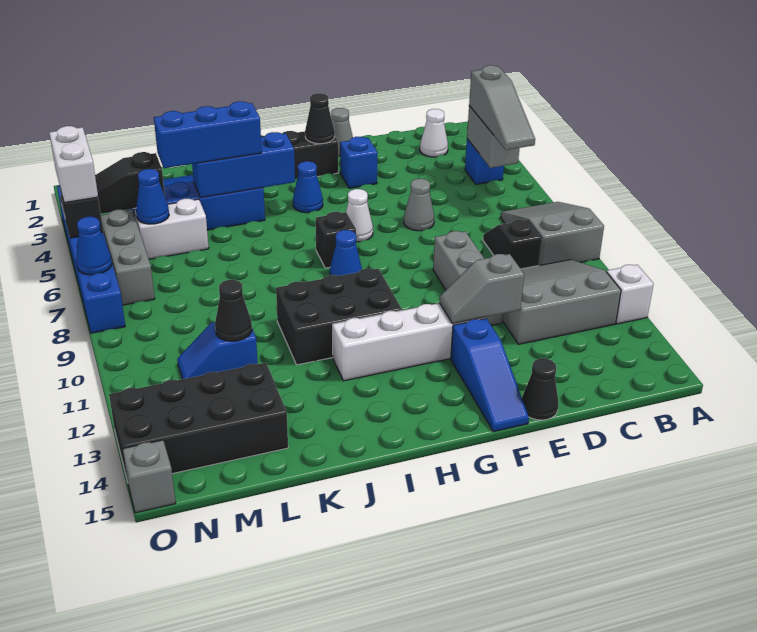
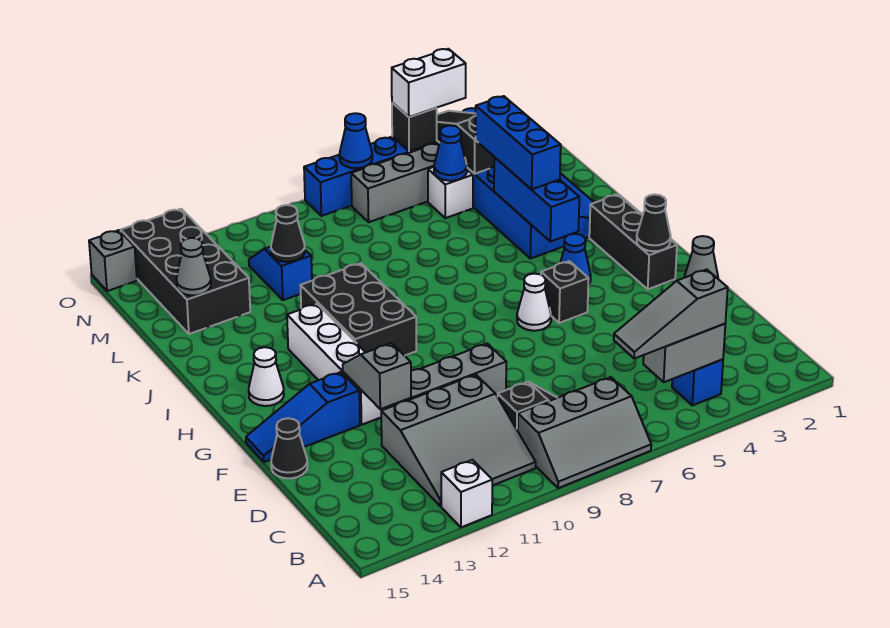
grey slope A7:B9 level 1 top 9 -> grey slope A7:B9 level 1 top B
grey slope B10:D12 level 1 top 12 -> grey slope B10:D12 level 1 top D
white cone C2 level 1 -> white cone H14 level 1
grey cone E6 level 1 -> grey cone L14 level 2
blue brick F3 level 1 -> none
black brick H7 level 1 -> black brick G5 level 1
blue cone H8 level 1 -> none
white brick L5:M5 level 1 -> white brick M5 level 1

